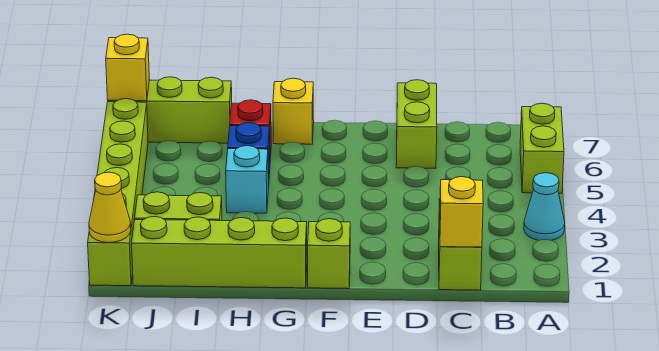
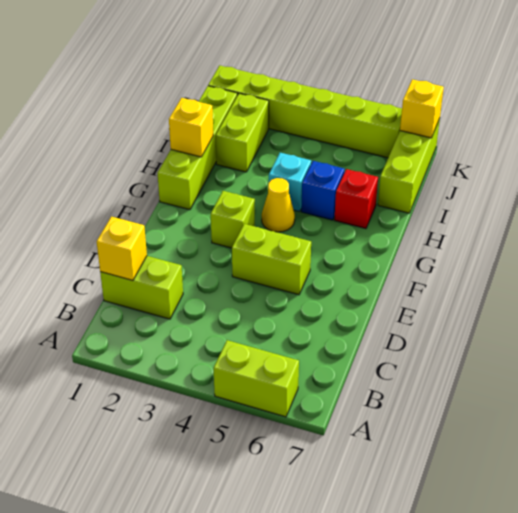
cyan cone A3 level 1 -> none
lime brick D6:D7 level 1 -> lime brick E4:E5 level 1
lime brick F1 level 1 -> lime brick F3 level 1
yellow brick G7 level 1 -> yellow brick H1 level 2
yellow cone K1 level 2 -> yellow cone G4 level 1

